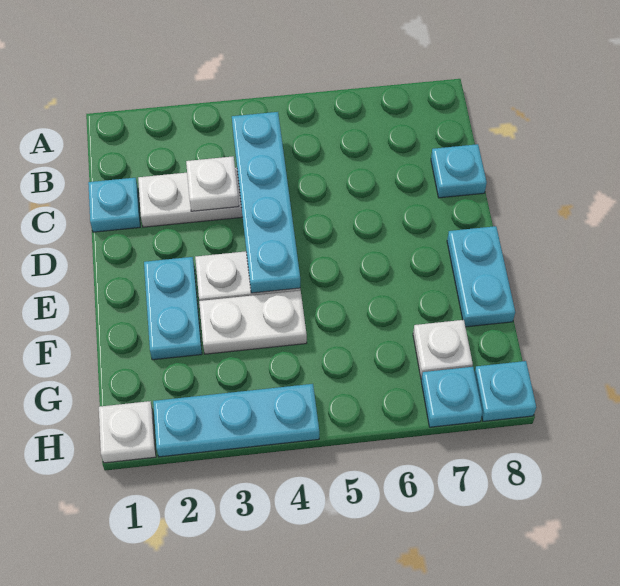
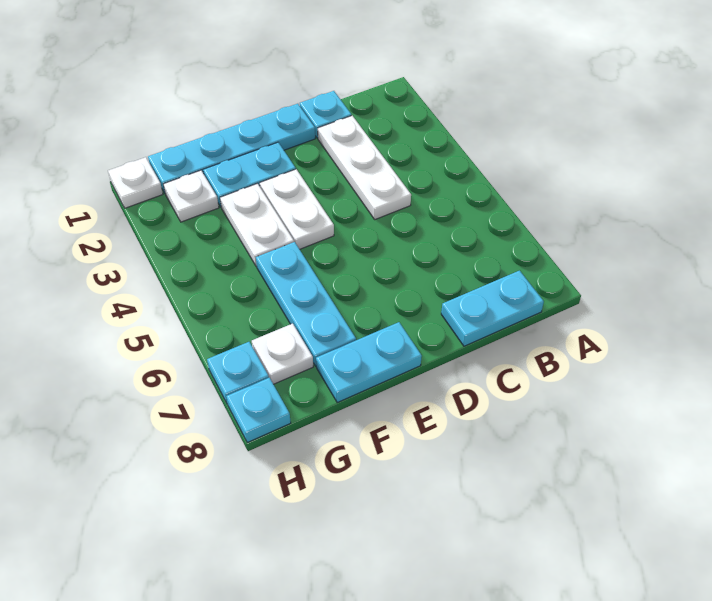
cyan plate B4:E4 level 2 -> cyan plate D1:G1 level 1
white plate C3 level 2 -> white plate G2 level 1
cyan plate C8 level 1 -> cyan plate B8:C8 level 1
cyan plate H2:H4 level 1 -> cyan plate F5:F7 level 1

